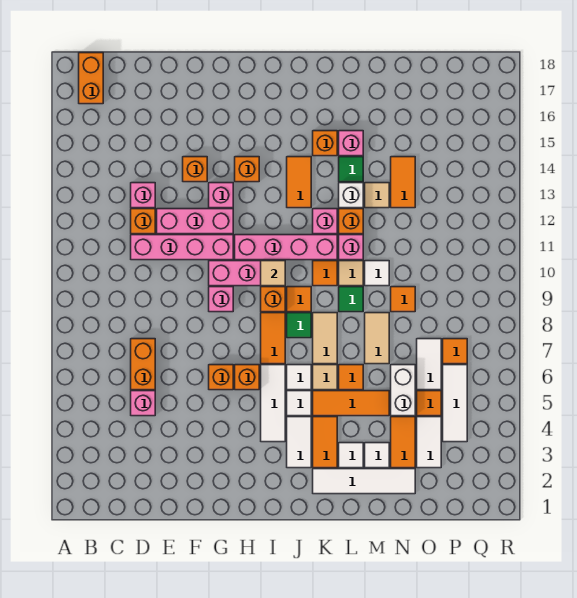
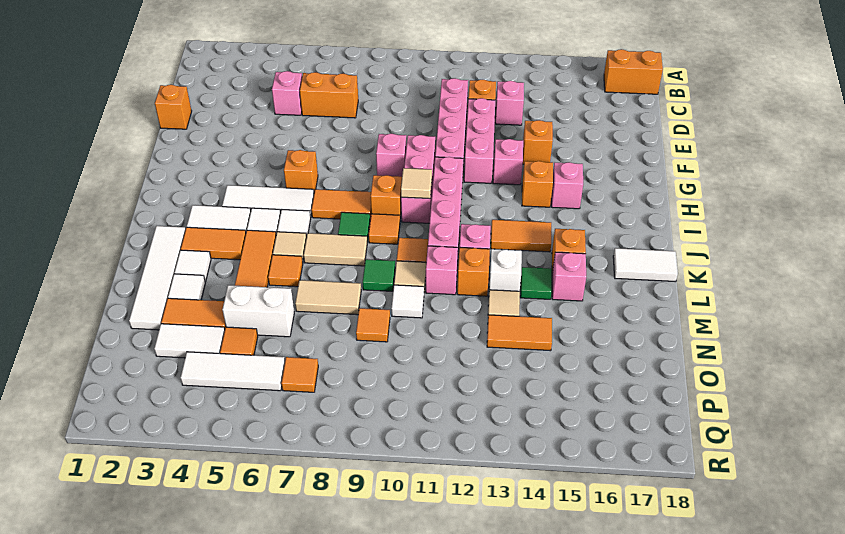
orange brick G6 level 1 -> orange brick E1 level 1
none -> pink brick H15 level 1
white tile O6:O7 level 1 -> white tile K17:K18 level 1

